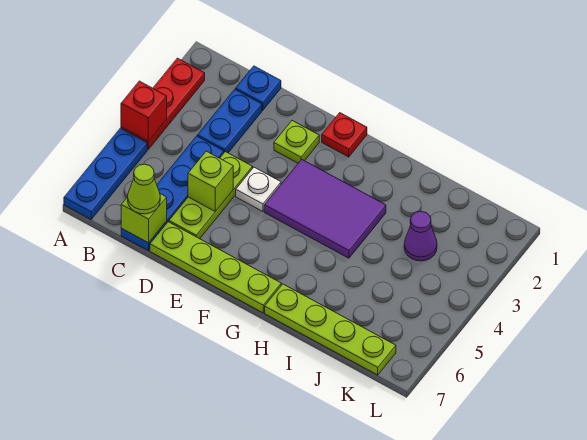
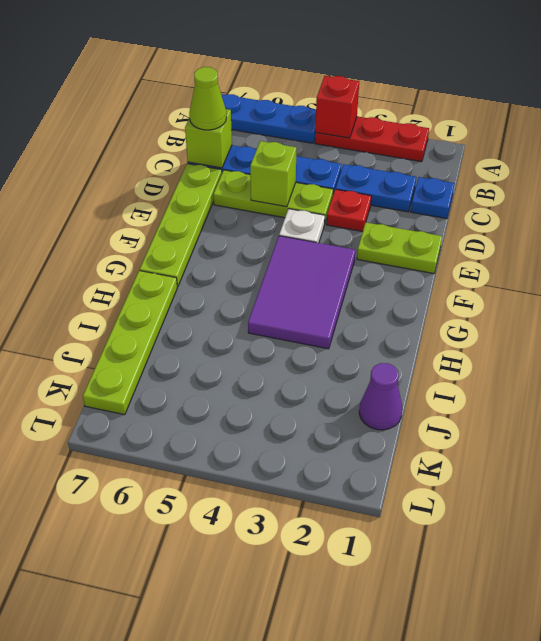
lime plate E2 level 1 -> lime plate E1:E2 level 1
red plate F1 level 1 -> red plate D3 level 1
purple cone J3 level 1 -> purple cone J1 level 1

